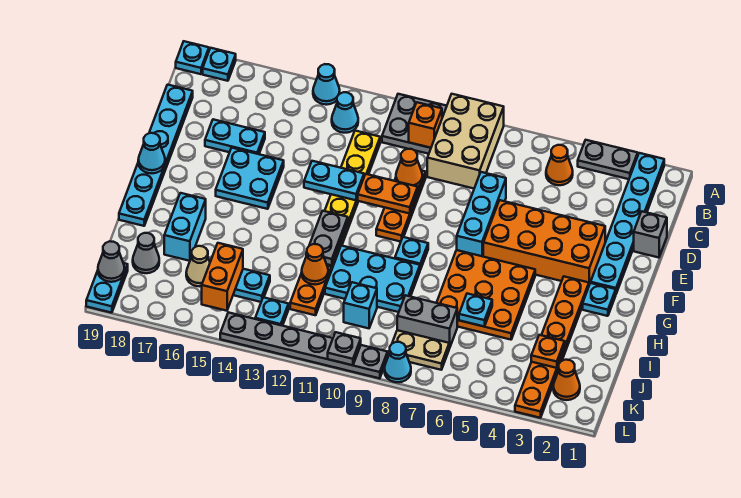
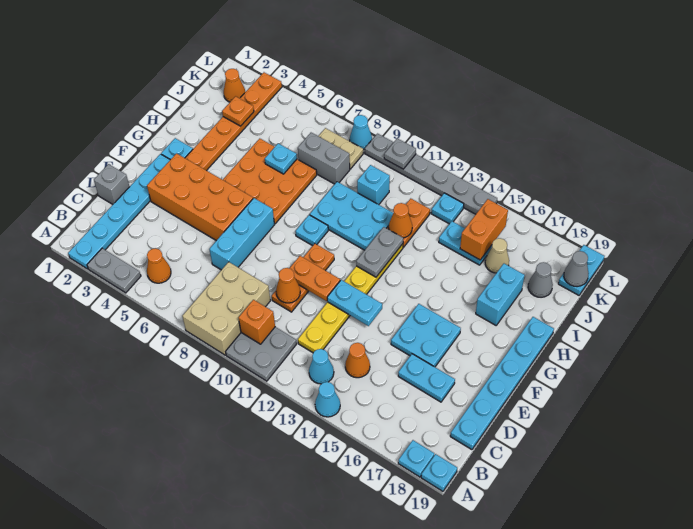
none -> orange cone C14 level 1
cyan cone F19 level 2 -> none

